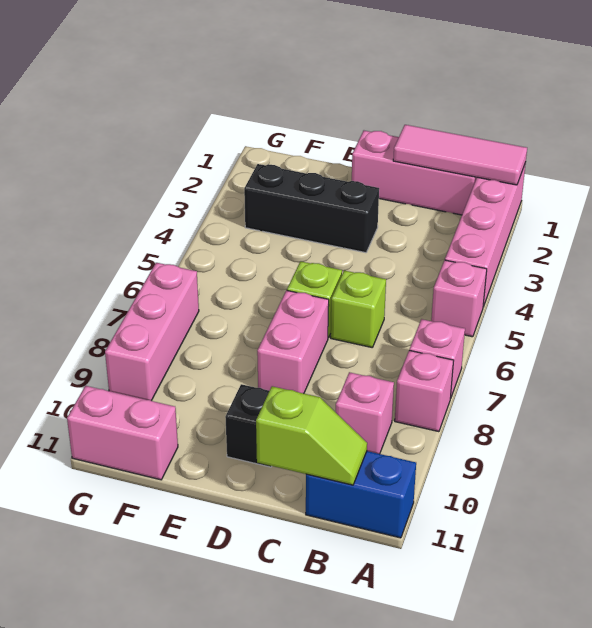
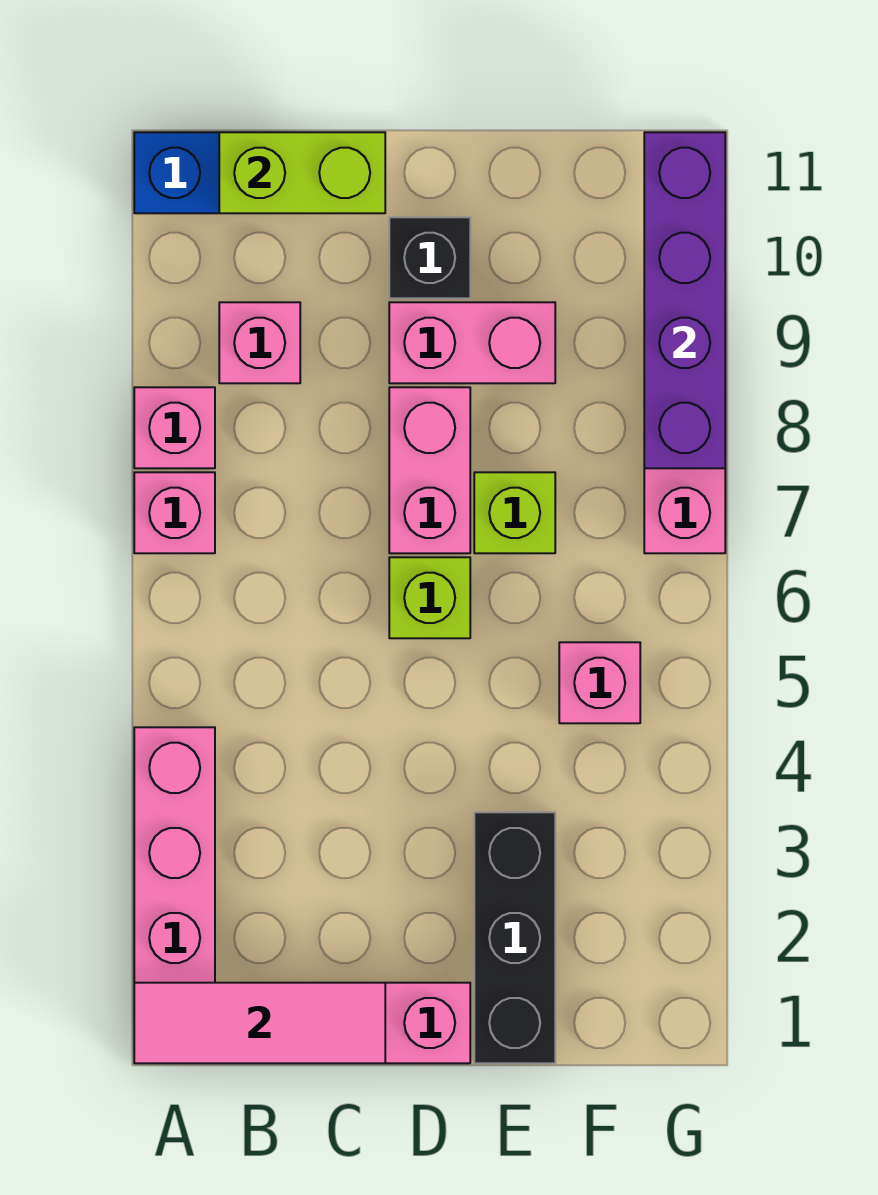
pink brick A5 level 1 -> pink brick F5 level 1
lime slope B11:C11 level 2 top C -> lime brick B11:C11 level 2
lime brick C6 level 1 -> lime brick E7 level 1
black brick D3:F3 level 1 -> black brick E1:E3 level 1
pink brick F11:G11 level 1 -> pink brick D9:E9 level 1
none -> purple brick G8:G11 level 2

